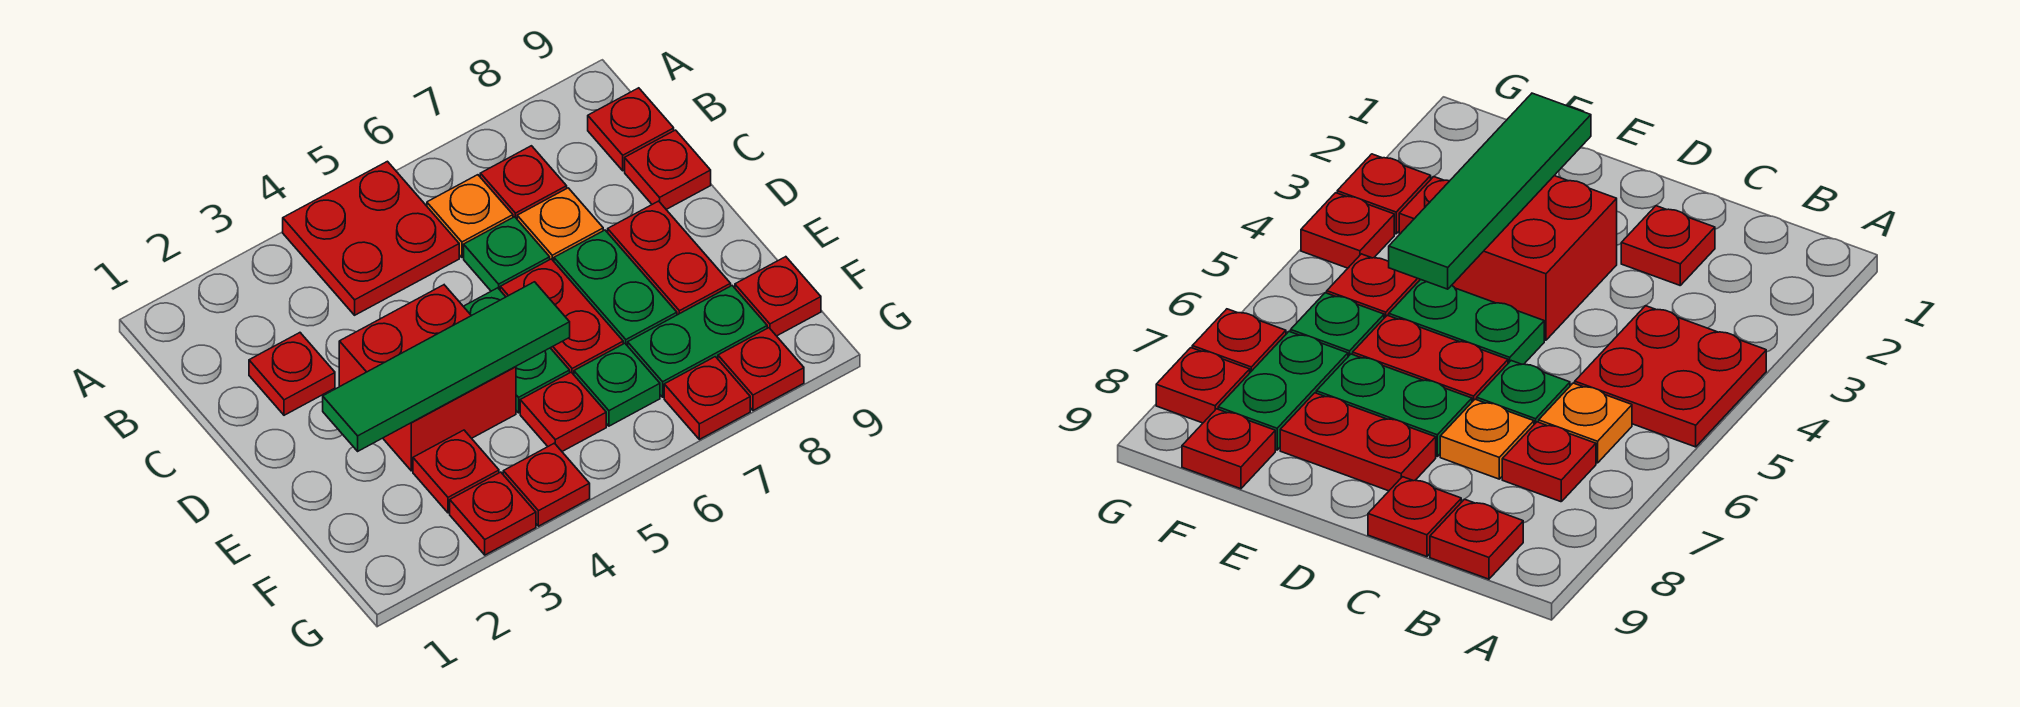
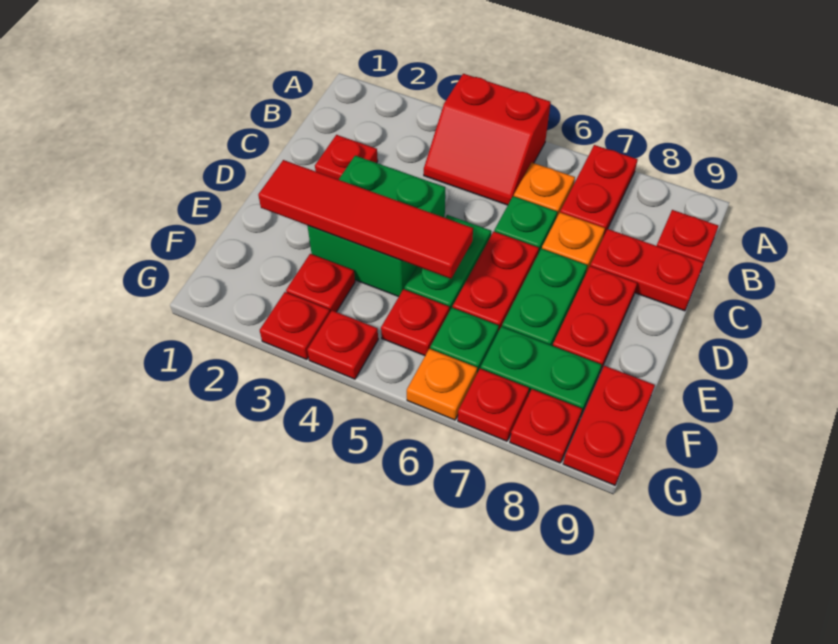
red plate A4:B5 level 1 -> red slope A4:B5 level 1 top A
red plate B7 level 1 -> red plate A7:B7 level 1
red plate C9 level 1 -> red plate C8:C9 level 1
red brick D3:E4 level 1 -> green brick D3:E4 level 1
green tile E2:E5 level 2 -> red tile E2:E5 level 2
red plate F9 level 1 -> red plate F9:G9 level 1
none -> orange plate G6 level 1

